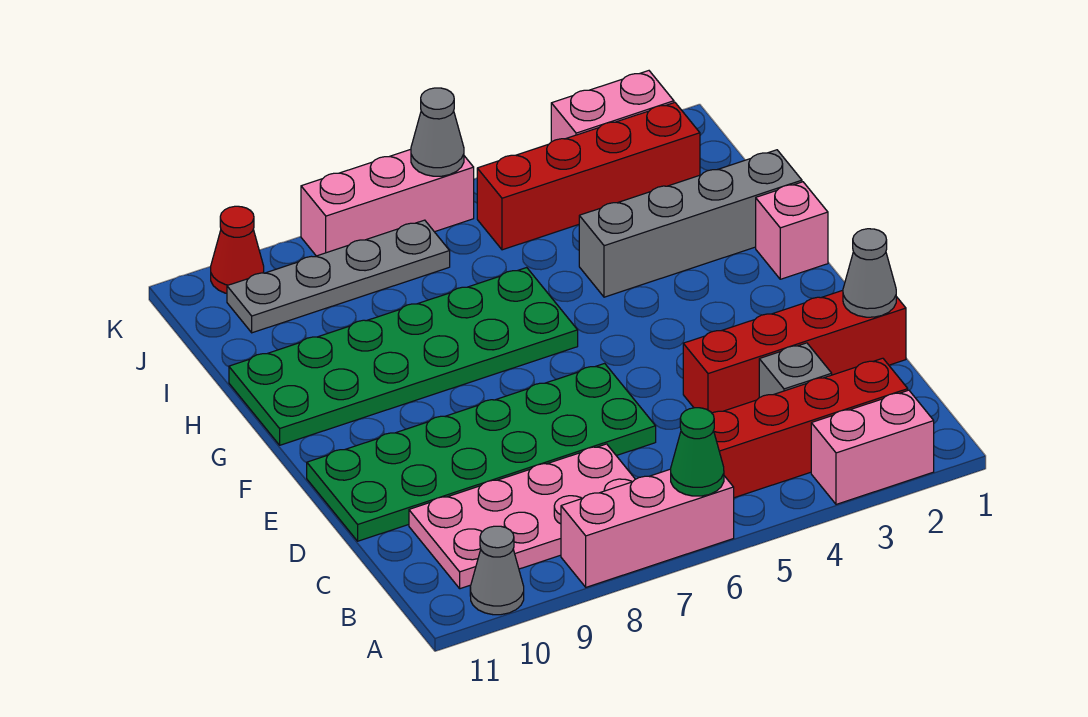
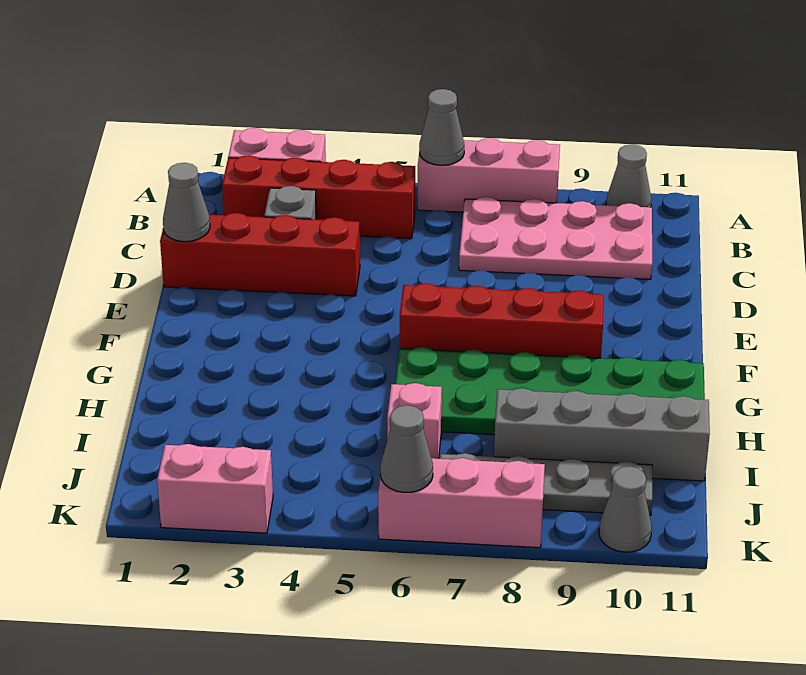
green cone A6 level 2 -> grey cone A6 level 2
green plate D6:E11 level 1 -> none
pink brick G1 level 1 -> pink brick I6 level 1
grey brick H1:H4 level 1 -> grey brick I8:I11 level 1
red brick J2:J5 level 1 -> red brick F6:F9 level 1
red cone K10 level 1 -> grey cone K10 level 1

